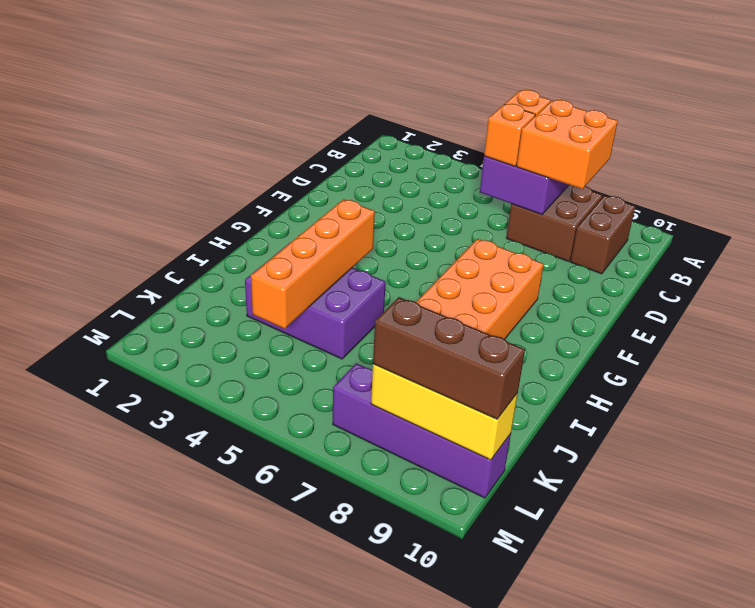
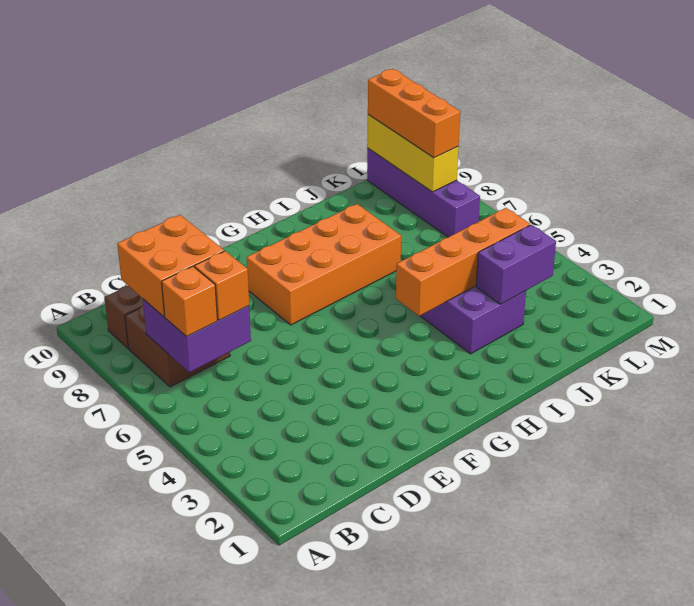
none -> purple brick J3:K3 level 2
brown brick L8:L10 level 3 -> orange brick L8:L10 level 3

